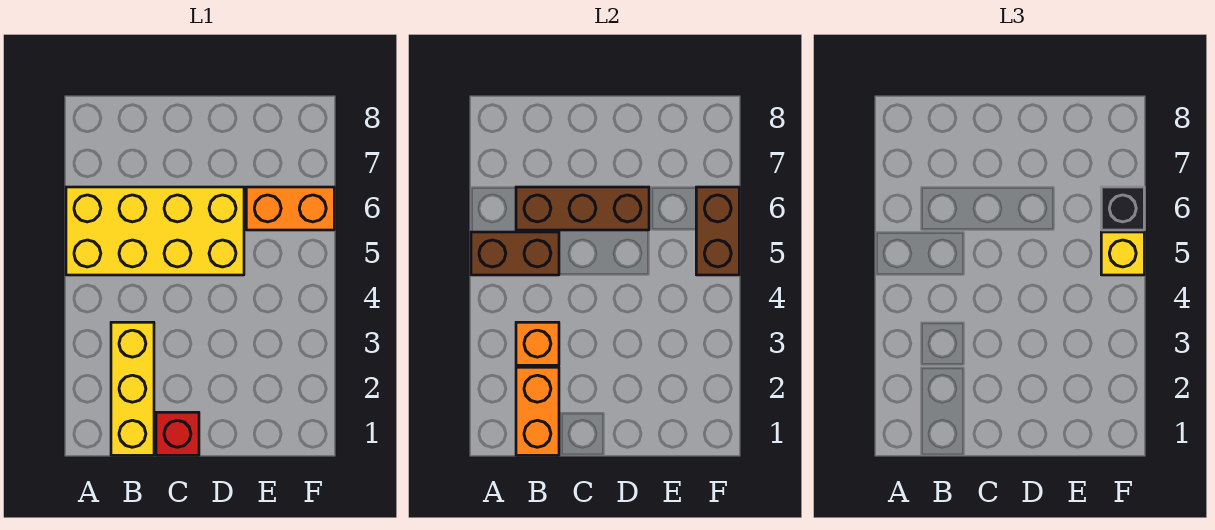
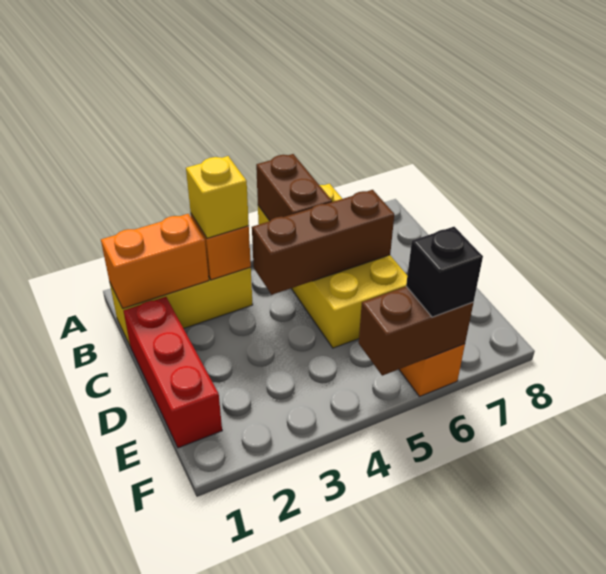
brown brick B6:D6 level 2 -> brown brick C4:C6 level 2
red brick C1 level 1 -> red brick C1:E1 level 1
yellow brick F5 level 3 -> yellow brick B3 level 3

